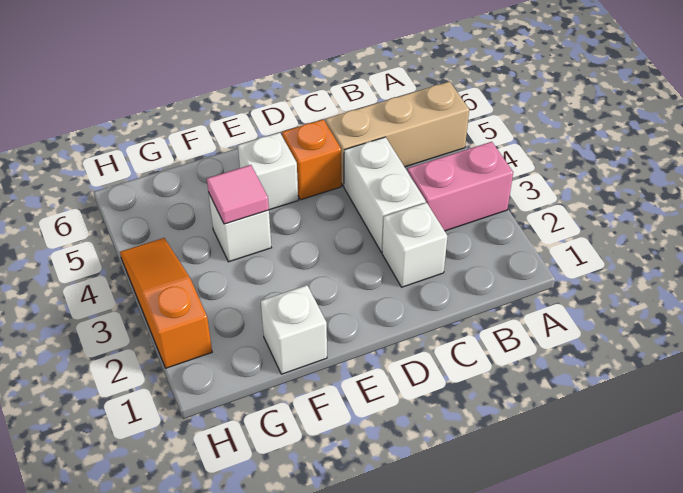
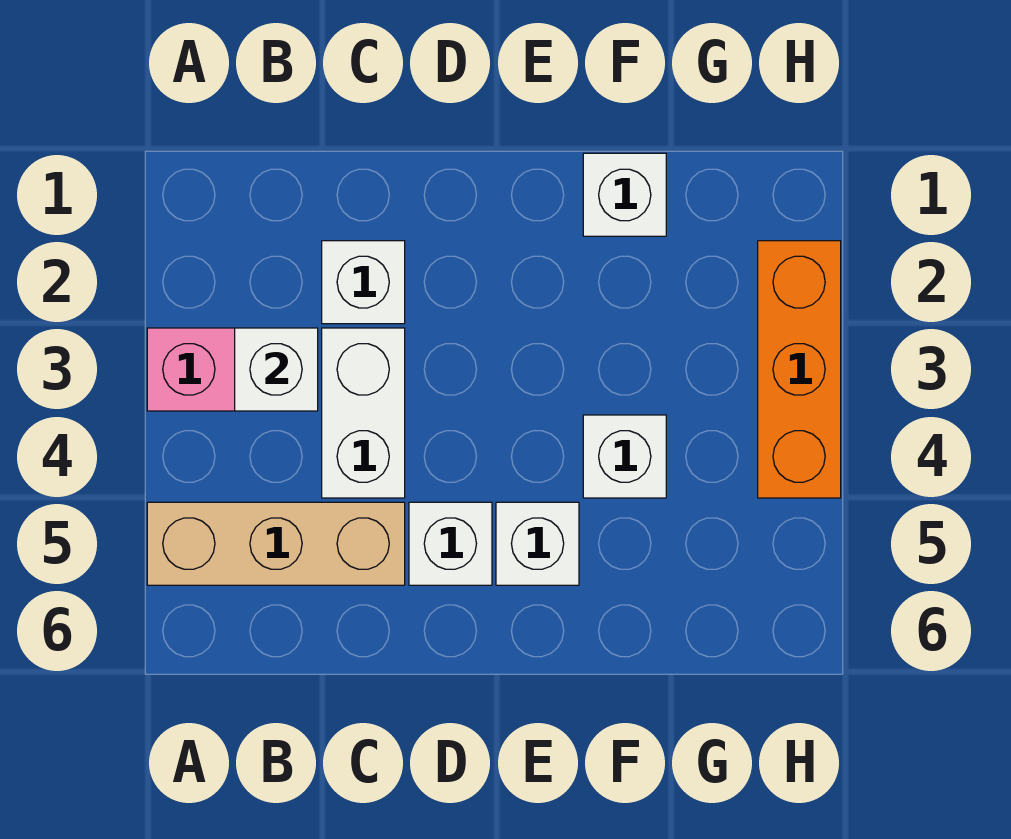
none -> white brick B3 level 2
orange brick D5 level 1 -> white brick D5 level 1
pink tile F4 level 2 -> none
orange slope H2:H4 level 1 top 2 -> orange brick H2:H4 level 1

